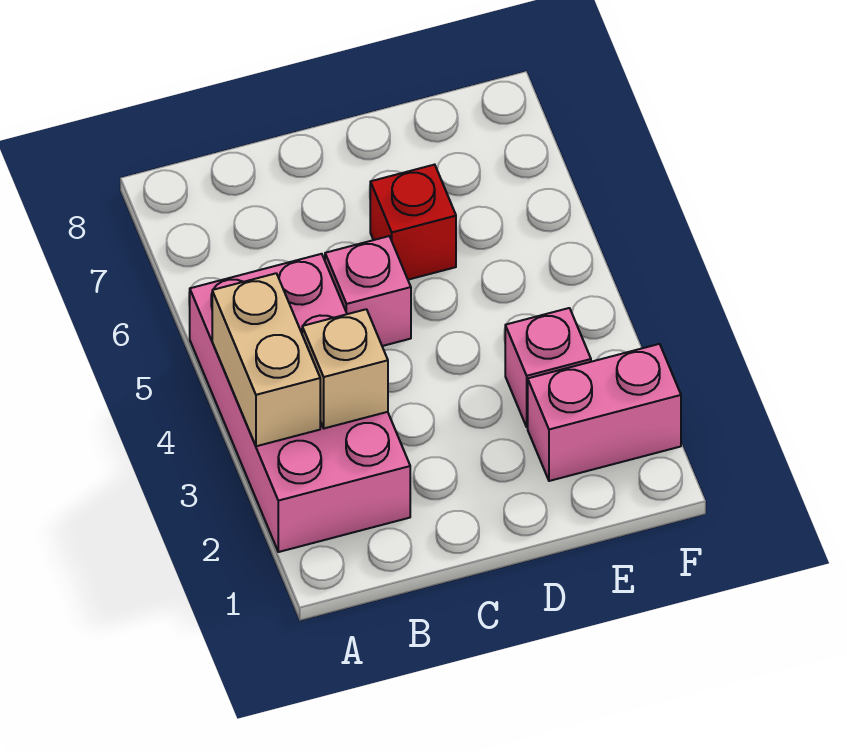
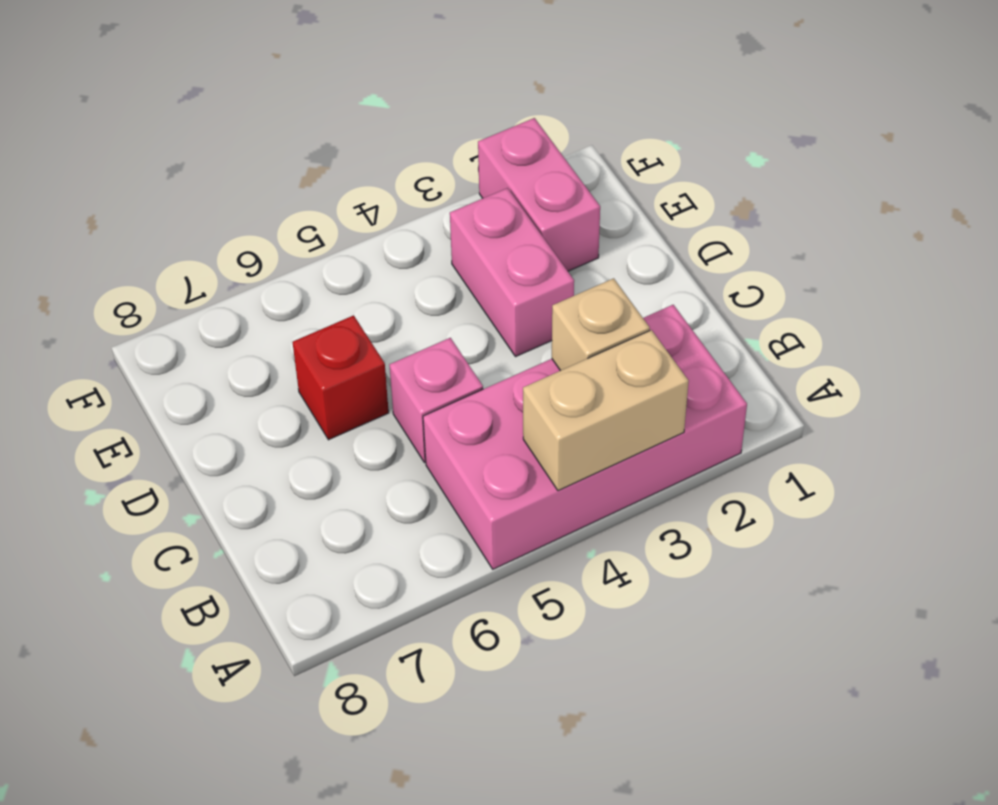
pink brick E3 level 1 -> pink brick D3:E3 level 1

